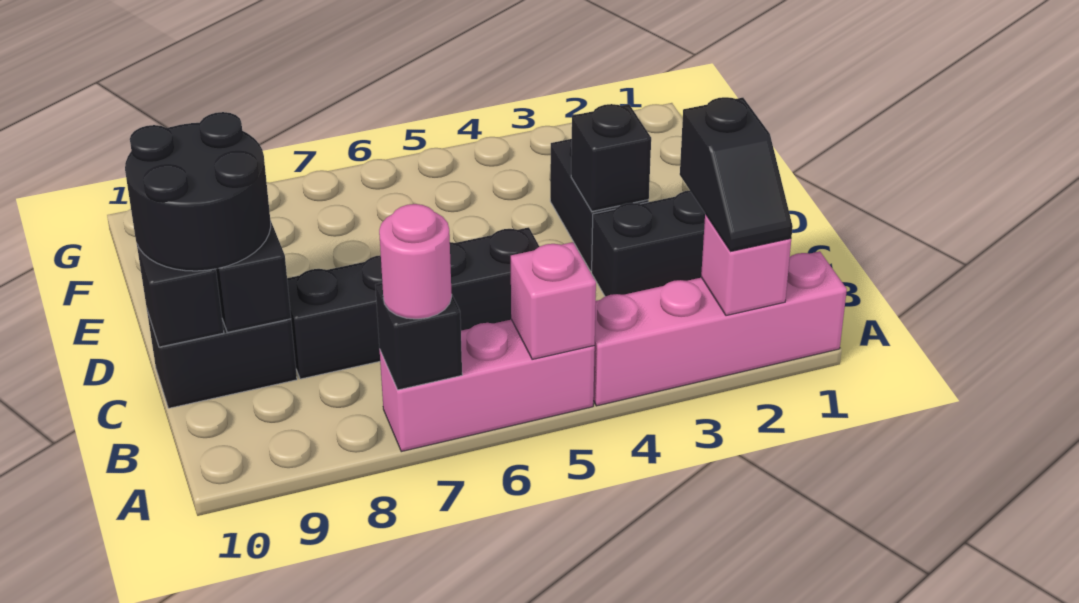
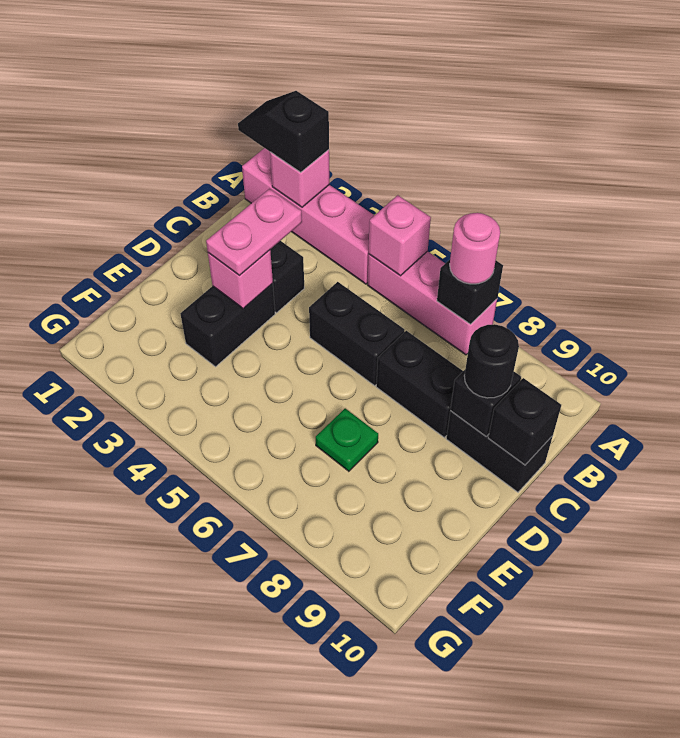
black slope A2:B2 level 3 top B -> black slope A1:A2 level 3 top 2
none -> pink plate C3:D3 level 3
black round brick C9:D10 level 3 -> black round brick C9 level 3
black brick D3 level 2 -> pink brick D3 level 2
none -> green plate E7 level 1

